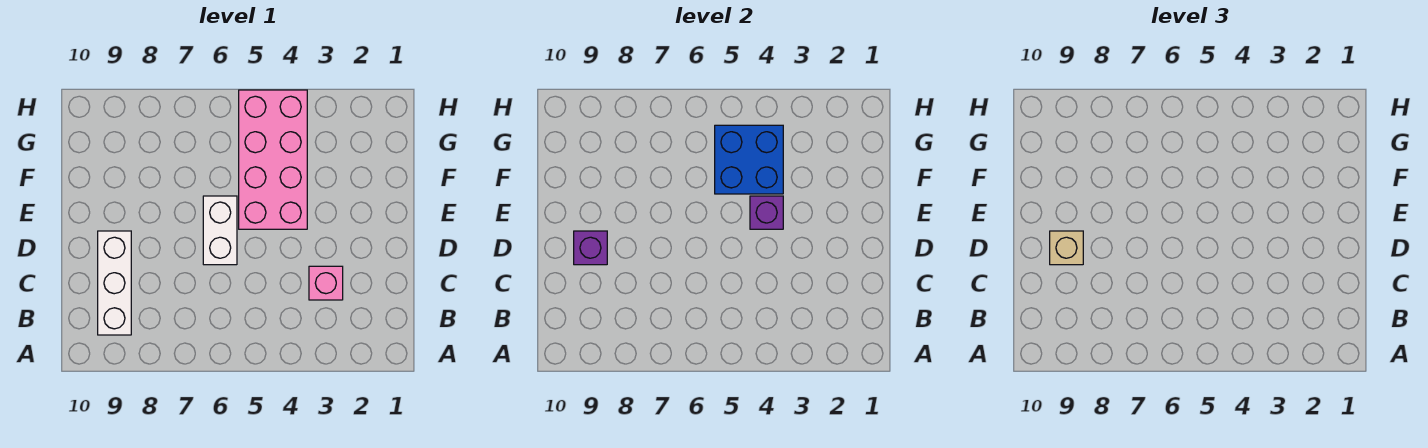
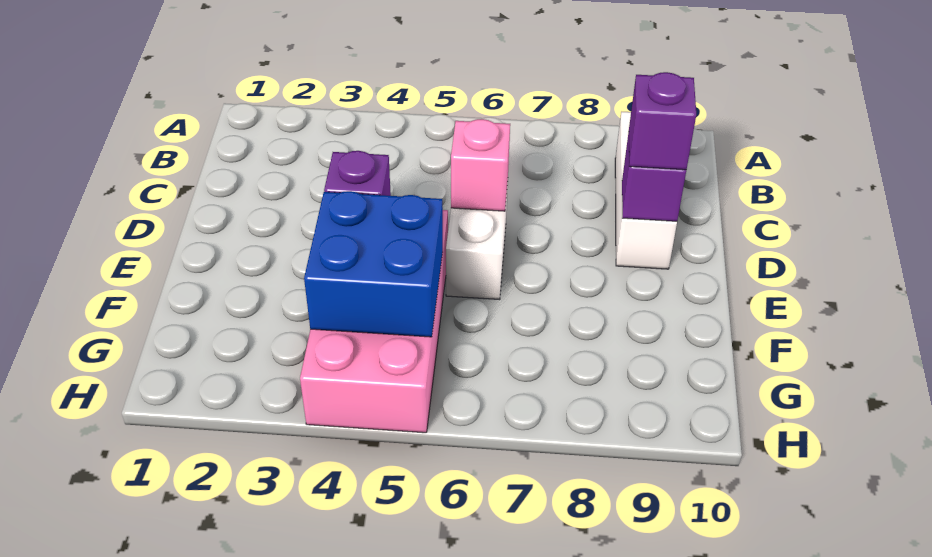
pink brick C3 level 1 -> pink brick D6 level 2
tan brick D9 level 3 -> purple brick D9 level 3

